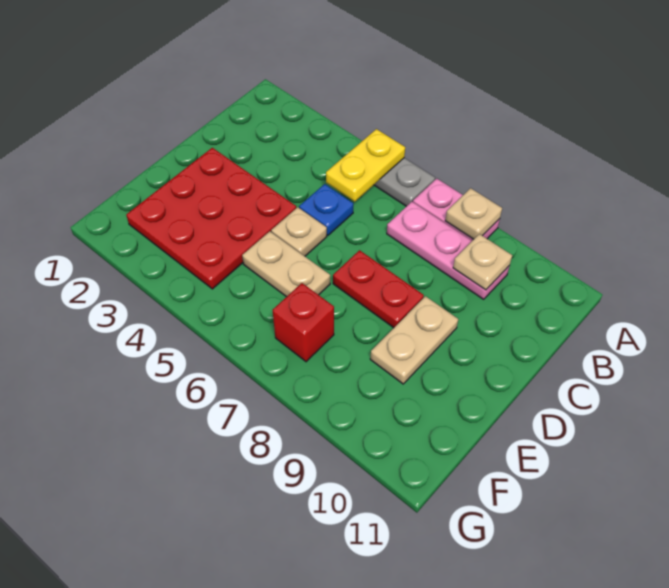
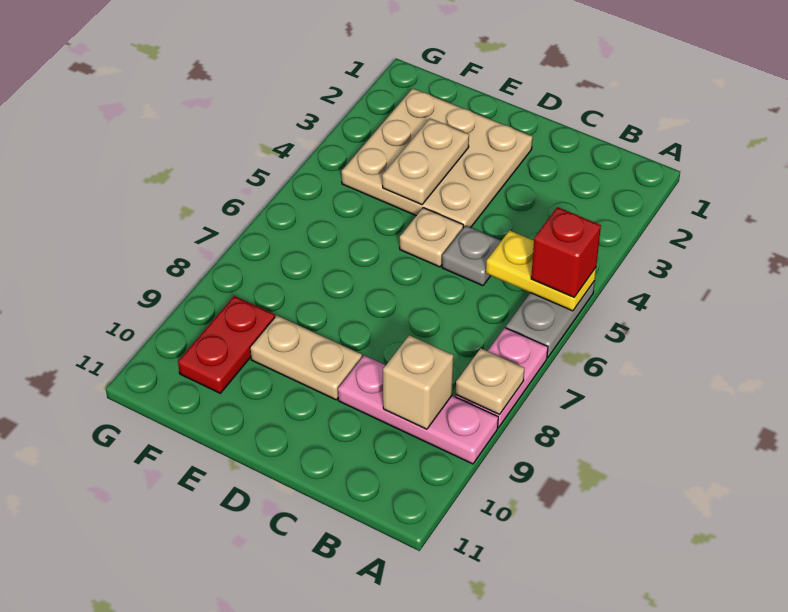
pink plate B7:B9 level 1 -> pink plate A9:C9 level 1
tan plate B9 level 2 -> tan brick B9 level 2
blue plate C5 level 1 -> grey plate C5 level 1
red plate D2:F4 level 1 -> tan plate D2:F4 level 1
red plate D7:D8 level 1 -> red plate F9:F10 level 1
tan plate E5:E6 level 1 -> tan plate E3:E4 level 2
red brick F7 level 1 -> red brick A5 level 3

